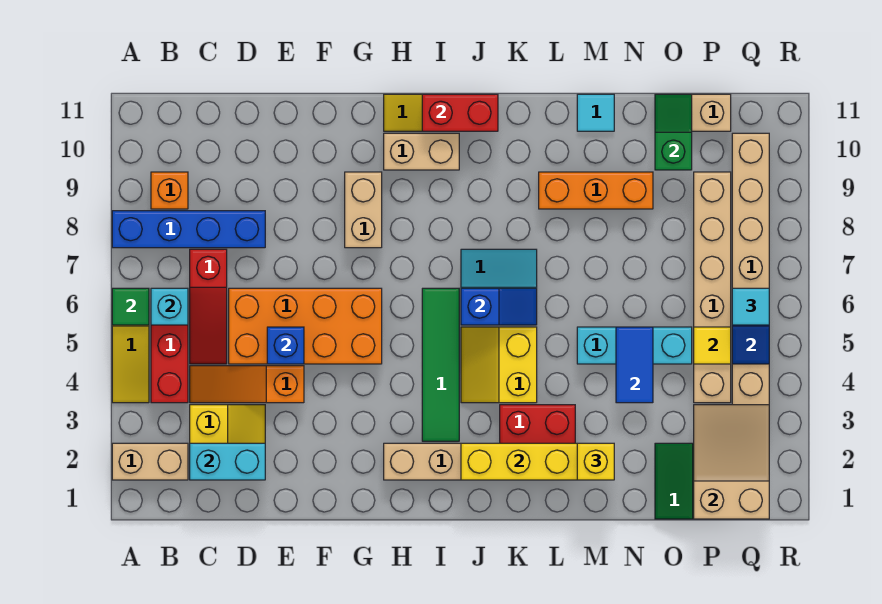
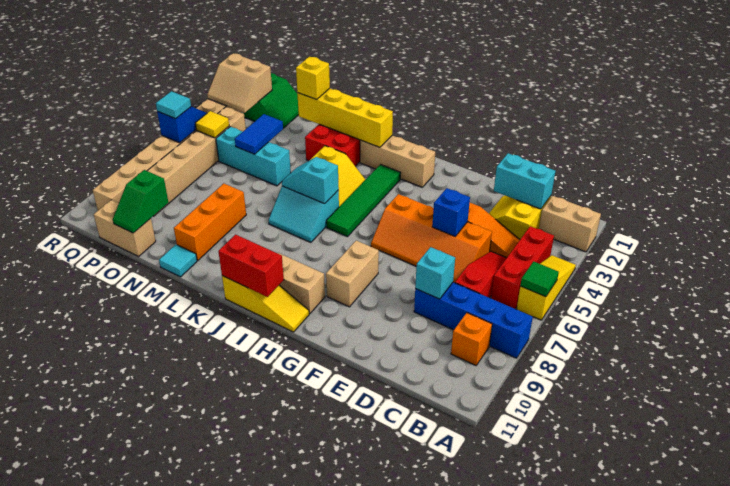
cyan brick B6 level 2 -> cyan brick D8 level 2
orange brick D5:G6 level 1 -> orange slope D5:G6 level 1 top 5
blue slope J6:K6 level 2 top J -> cyan slope J6:K6 level 2 top J
orange brick L9:N9 level 1 -> orange brick M8:M10 level 1
tan slope P1:Q3 level 2 top 1 -> tan slope P2:Q3 level 2 top 2

